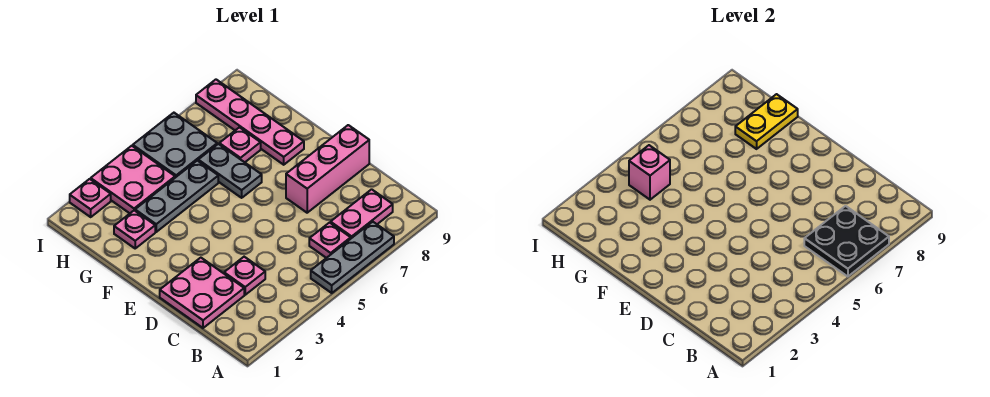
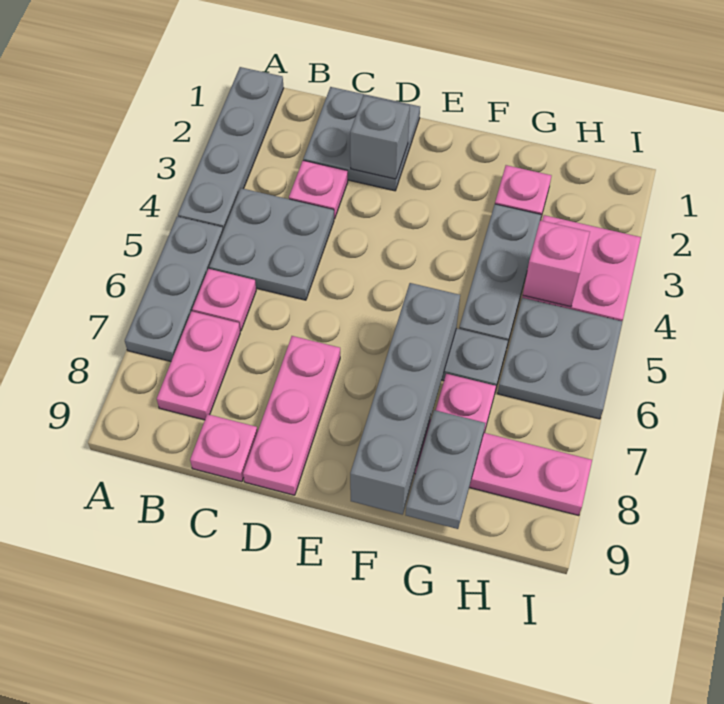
none -> grey plate A1:A4 level 1
black plate A6:B7 level 2 -> none
none -> grey plate B4:C5 level 1
pink plate C1:D2 level 1 -> grey plate C1:D2 level 1
none -> grey brick D2 level 2
pink brick D7:D9 level 1 -> pink plate D7:D9 level 1
none -> grey brick F6:F9 level 2
yellow plate G8:G9 level 2 -> grey plate G8:G9 level 2
pink plate I2 level 1 -> pink plate C9 level 1

